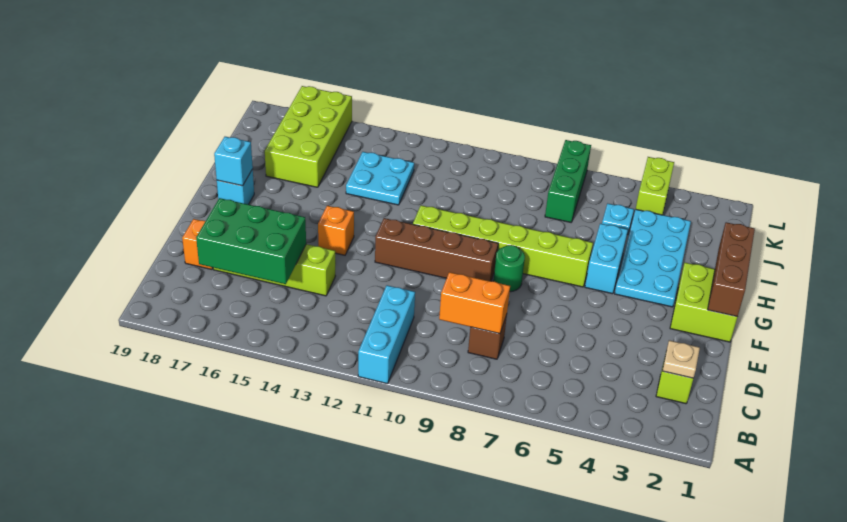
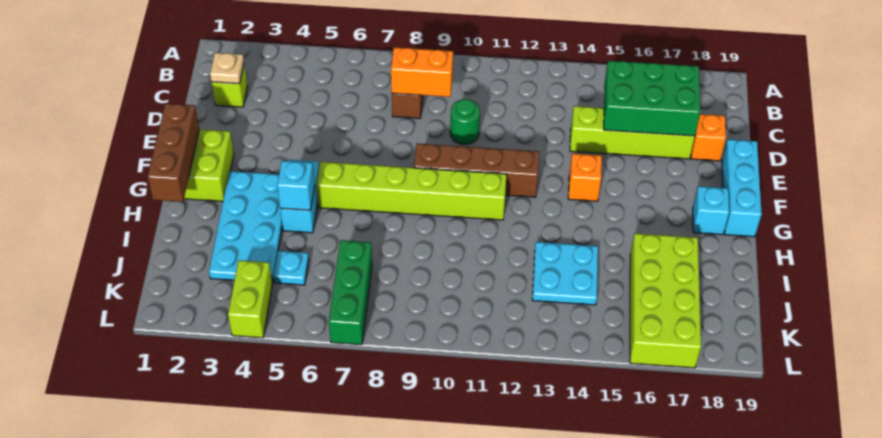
cyan brick A11:C11 level 1 -> cyan brick E19:G19 level 1
green round brick F8 level 1 -> green round brick D10 level 1
cyan brick G18 level 2 -> cyan brick H5 level 2

